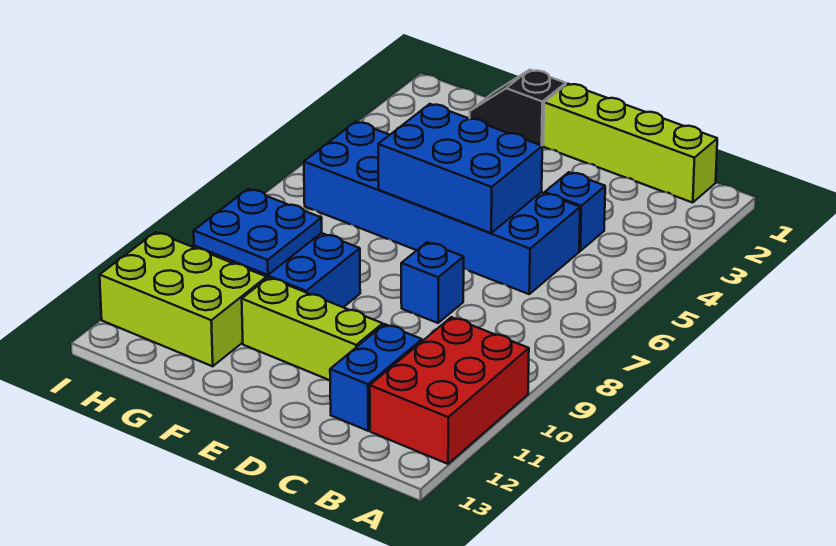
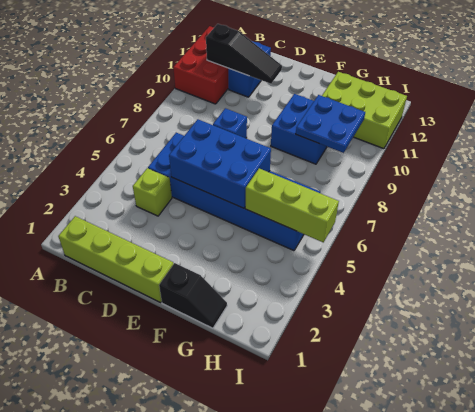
none -> black slope B11:D11 level 2 top B
blue brick C4 level 1 -> lime brick C4 level 1
lime brick D11:F11 level 1 -> lime brick G5:I5 level 2

